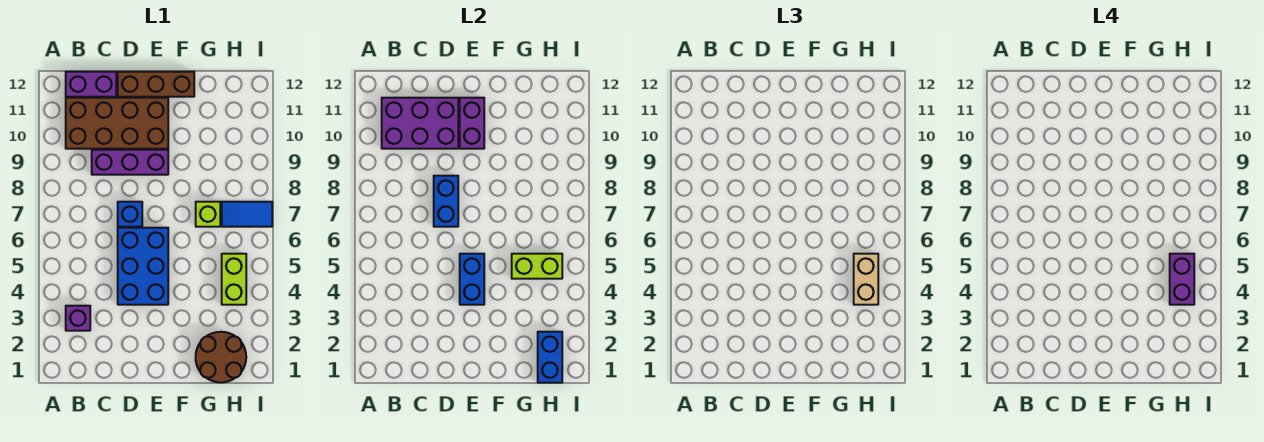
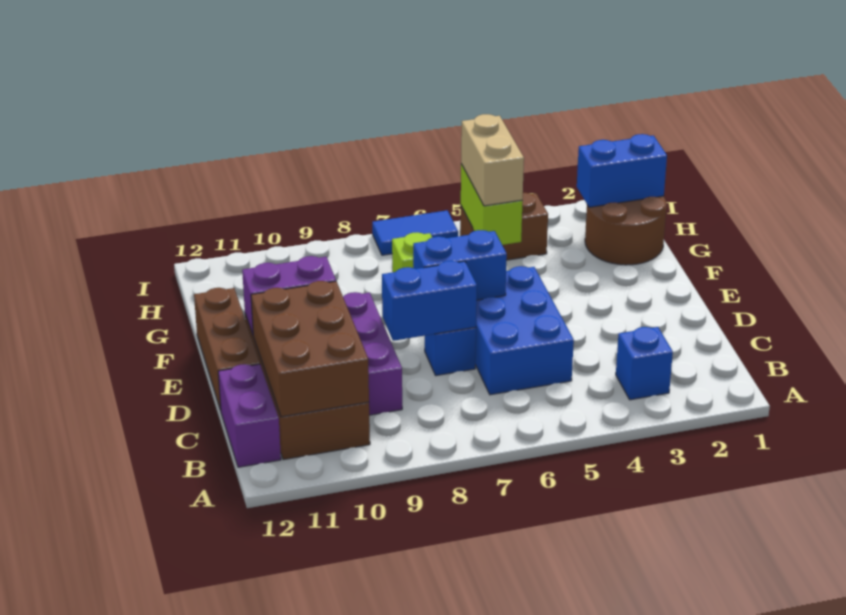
purple brick B3 level 1 -> blue brick B3 level 1
purple brick B10:D11 level 2 -> brown brick B10:D11 level 2
blue brick D4:E6 level 1 -> blue brick C5:E6 level 1
blue brick E4:E5 level 2 -> blue brick E6:E7 level 2
lime brick H4:H5 level 1 -> brown brick H4:H5 level 1
tan brick H4:H5 level 3 -> tan brick G5:H5 level 3
purple brick H4:H5 level 4 -> none
blue tile H7:I7 level 1 -> blue tile I6:I7 level 1

